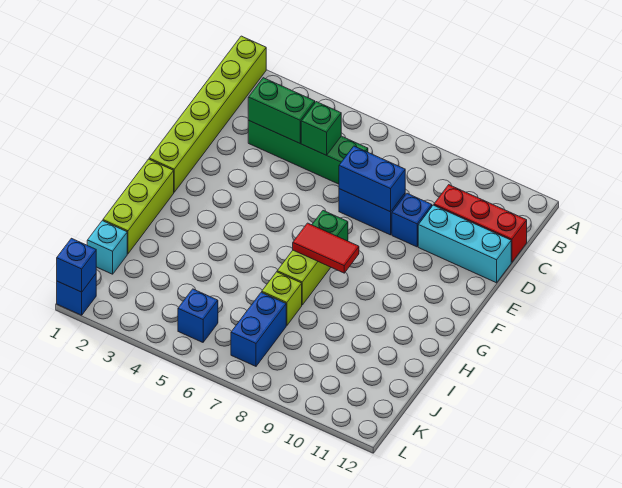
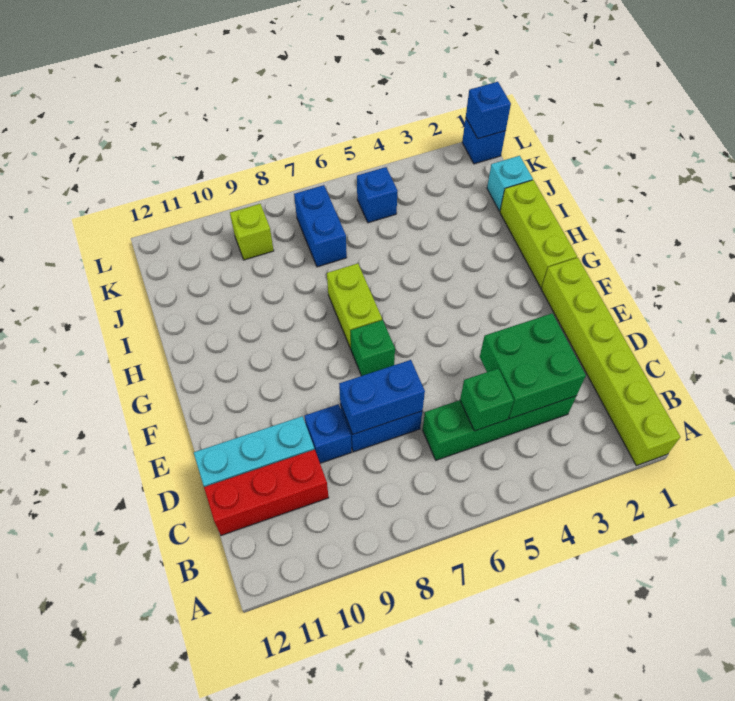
green brick C3:C4 level 2 -> green brick C3:D4 level 2
red tile G7:G8 level 2 -> none
lime brick I7 level 1 -> lime brick K9 level 1

